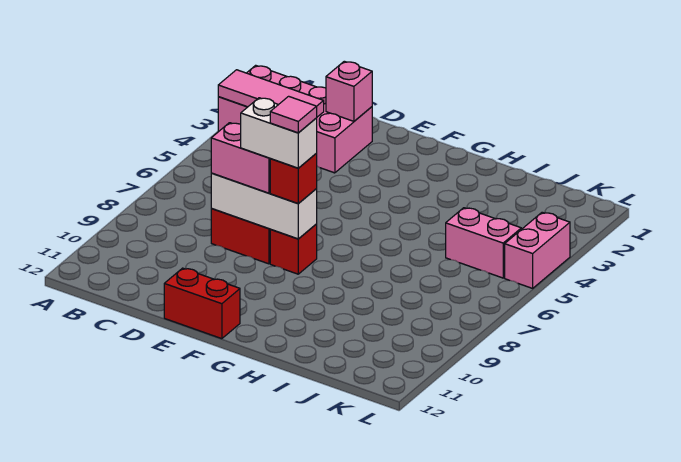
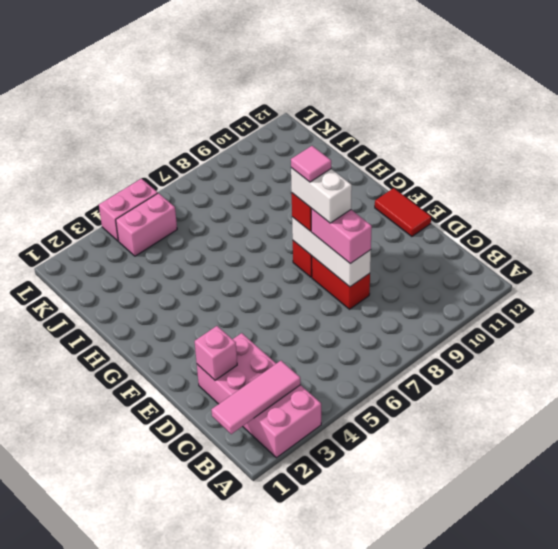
pink tile A3:C3 level 2 -> pink tile B1:B3 level 2
red brick E12:F12 level 1 -> red tile E12:F12 level 1
pink brick J5:K5 level 1 -> pink brick K4:K5 level 1

